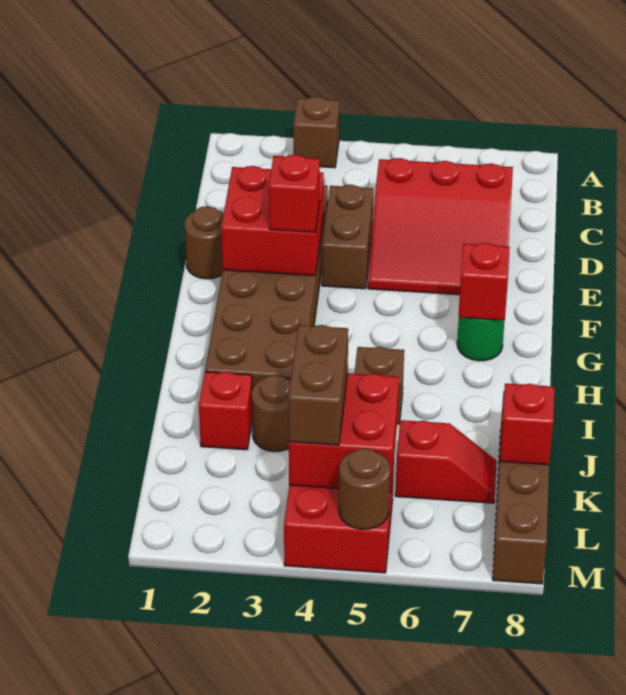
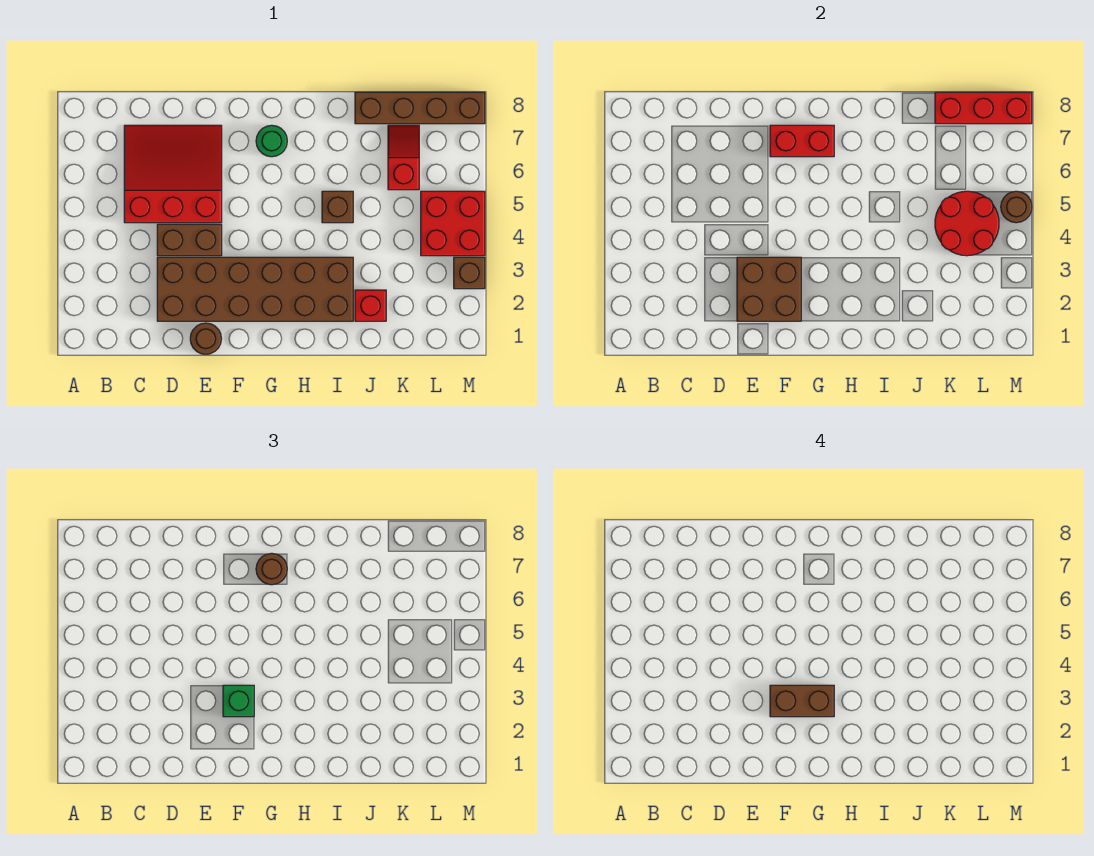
brown brick A3 level 1 -> brown brick M3 level 1
red slope C5:E7 level 1 top C -> red slope C5:E7 level 1 top 5
red brick E2:F3 level 2 -> brown brick E2:F3 level 2
red brick F3 level 3 -> green brick F3 level 3
red brick G7 level 2 -> red brick F7:G7 level 2
brown round brick J3 level 1 -> brown round brick G7 level 3
red brick K4:L5 level 2 -> red round brick K4:L5 level 2
brown brick K4:L4 level 3 -> brown brick F3:G3 level 4
red brick K8 level 2 -> red brick K8:M8 level 2

